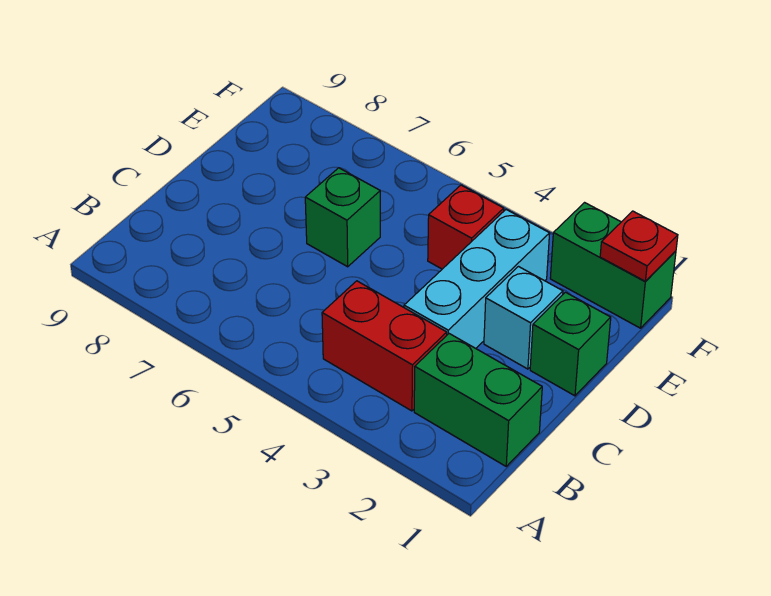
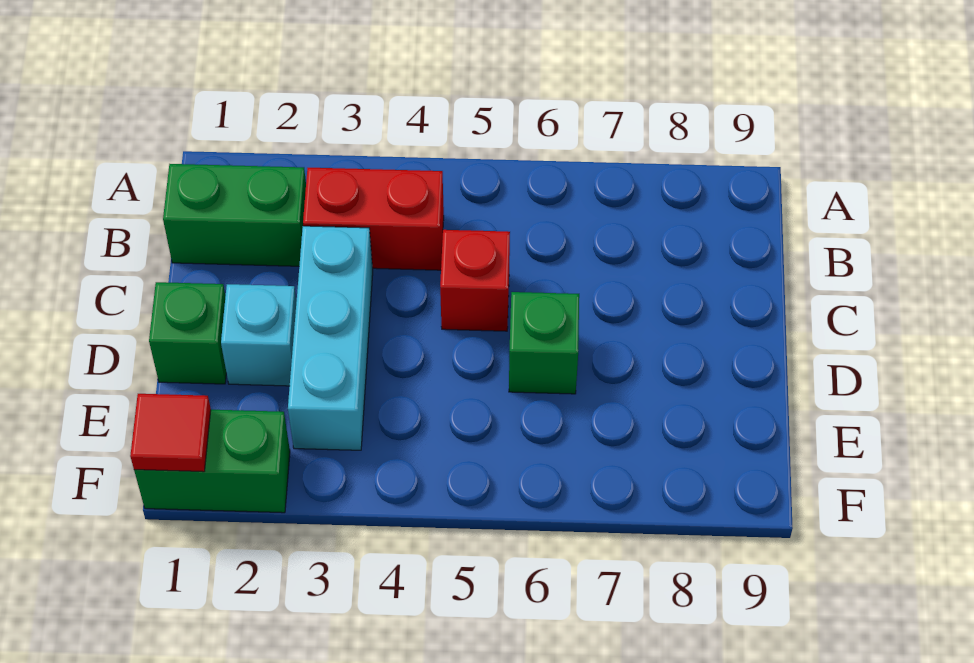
red brick E4 level 1 -> red brick C5 level 1
red plate F1 level 2 -> red tile F1 level 2

